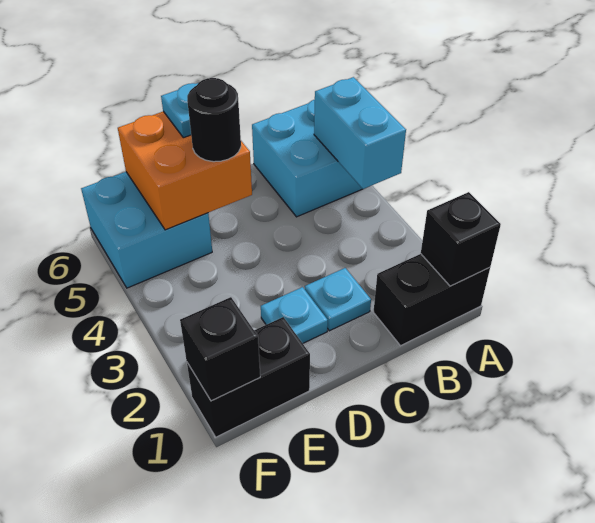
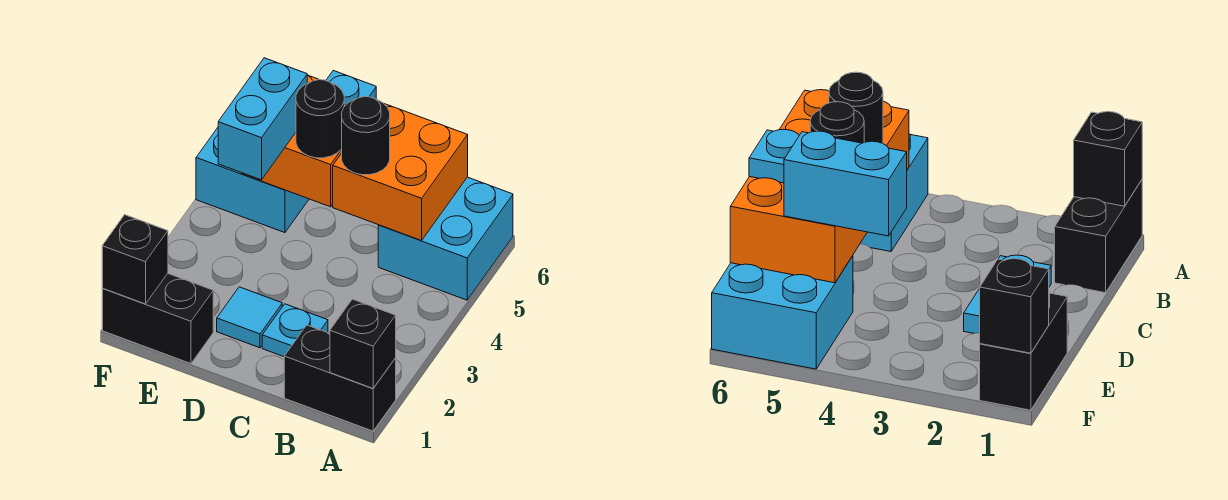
cyan brick A4:A5 level 2 -> cyan brick E4:E5 level 3
none -> orange brick B5:C6 level 2
none -> black round brick C5 level 3
cyan plate D2 level 1 -> cyan tile D2 level 1

